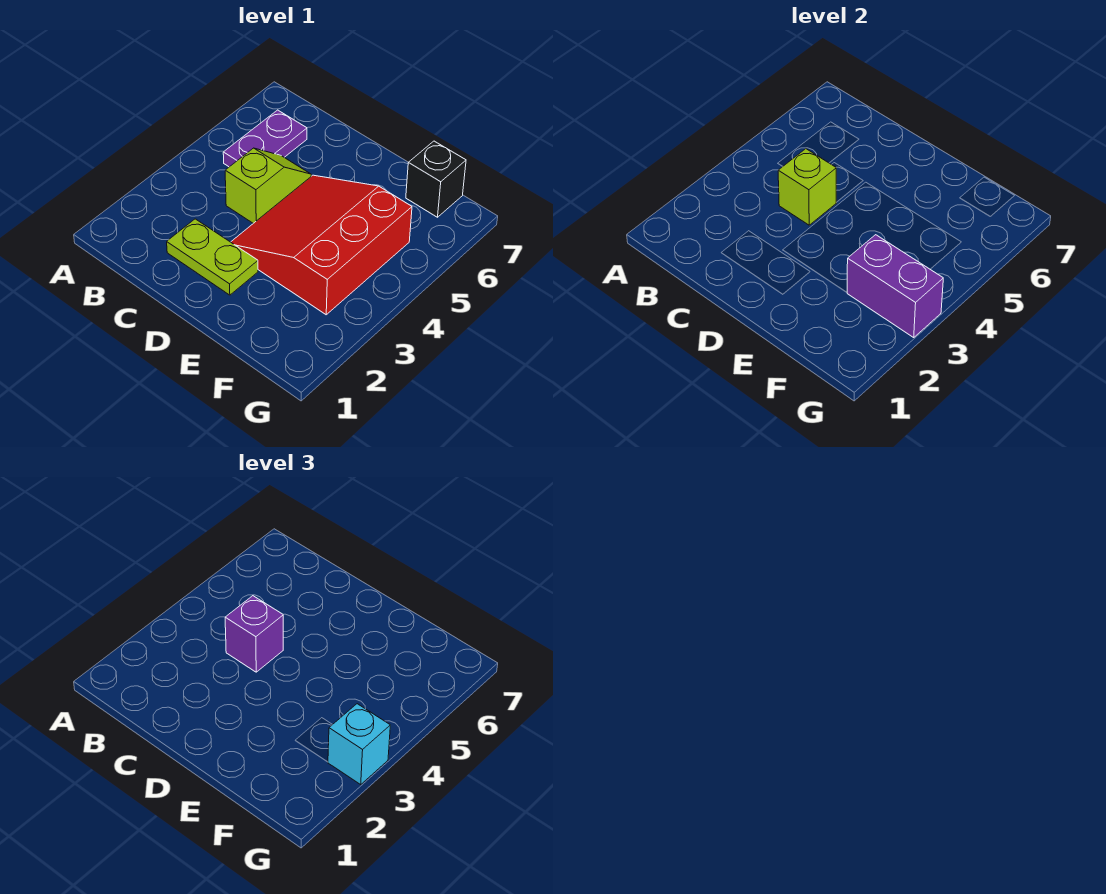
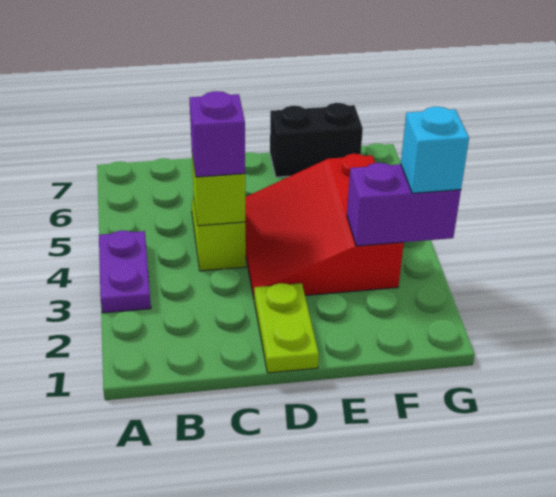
purple plate B5:B6 level 1 -> purple plate A3:A4 level 1
lime plate C2:D2 level 1 -> lime plate D1:D2 level 1
black brick F7 level 1 -> black brick E7:F7 level 1

